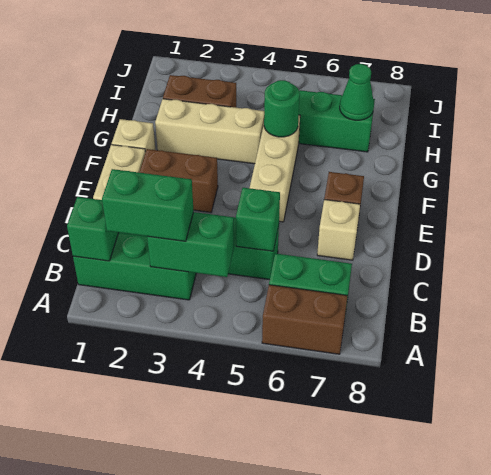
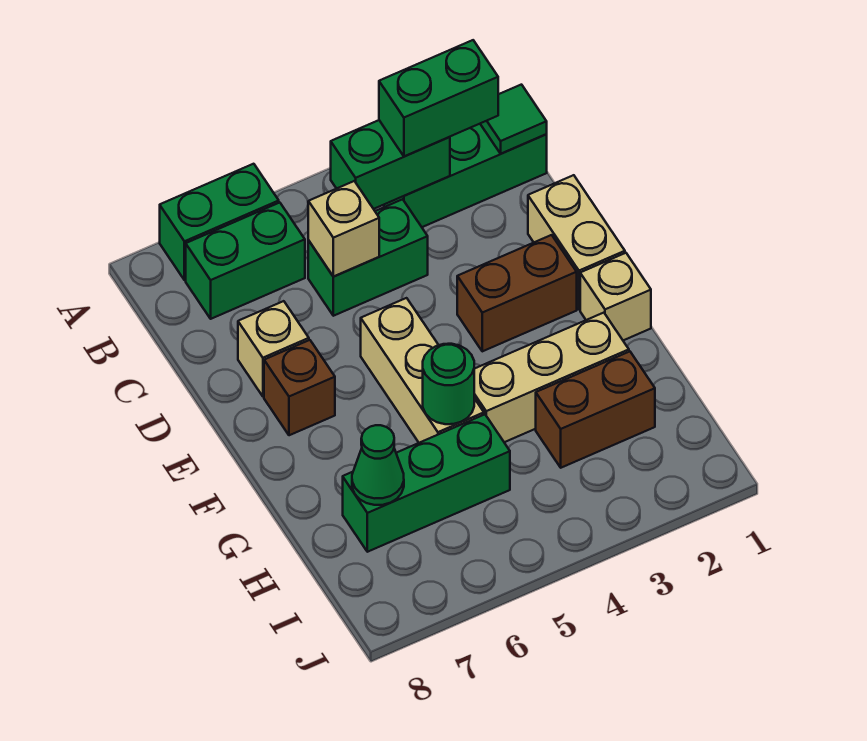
brown brick A6:A7 level 1 -> green brick A6:A7 level 1
green brick B1 level 2 -> green tile B1 level 2
green brick C5 level 2 -> tan brick C5 level 2

